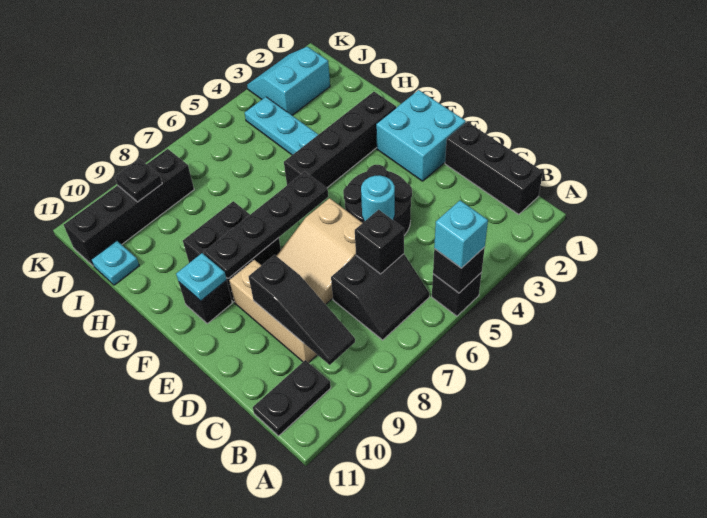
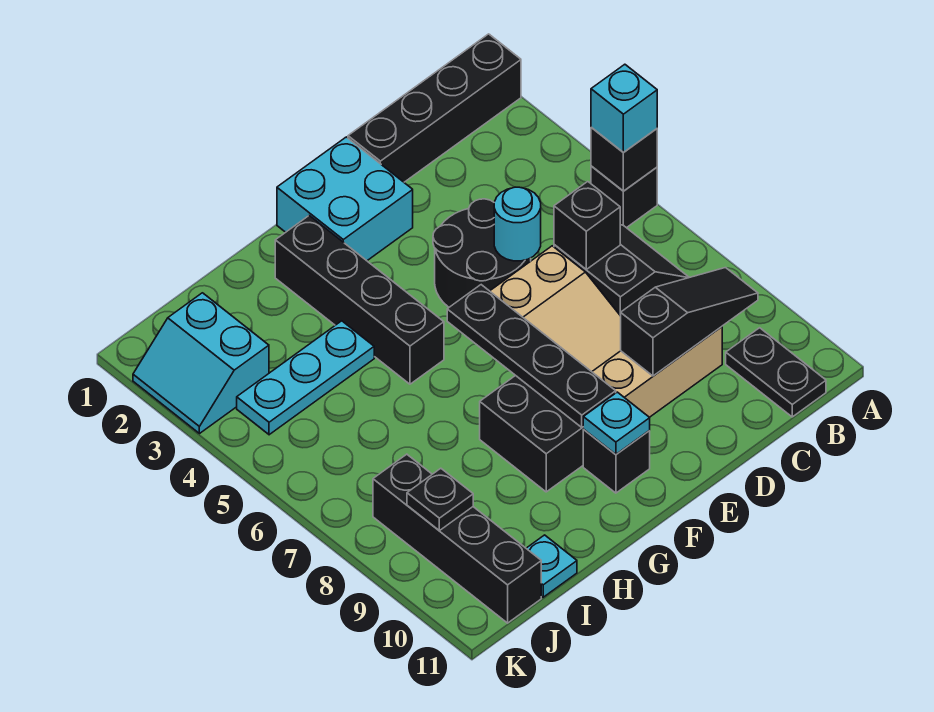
black brick B1:D1 level 1 -> black brick A1:D1 level 1

